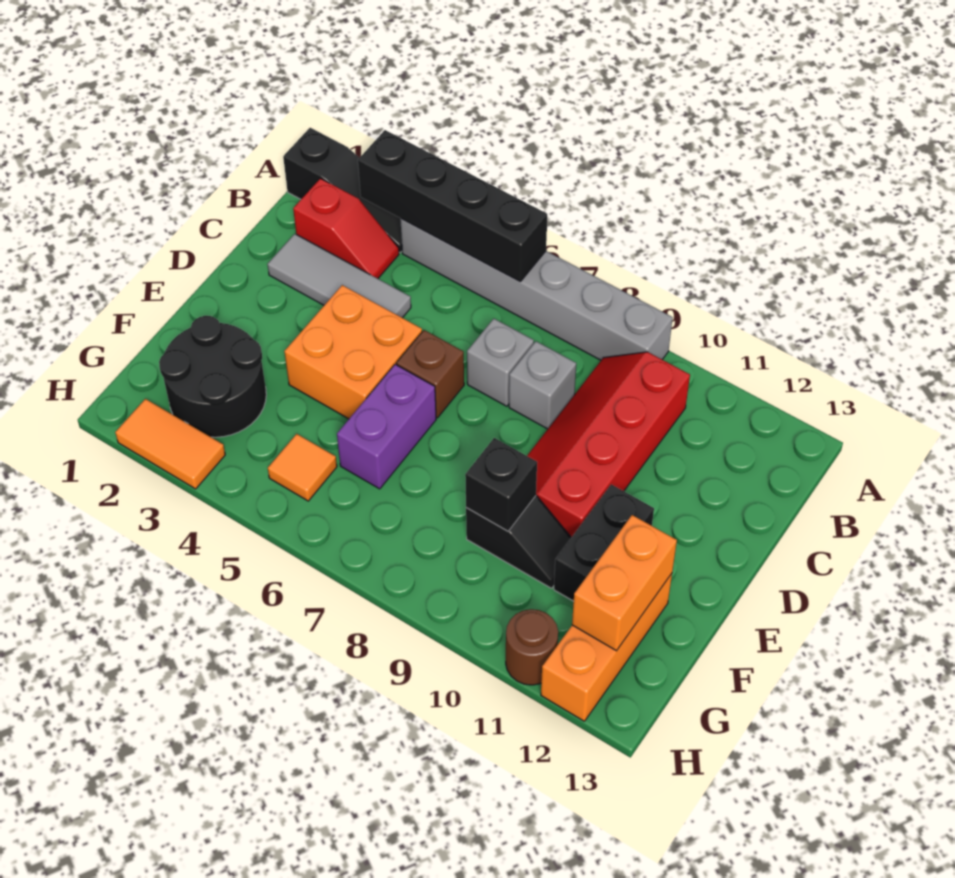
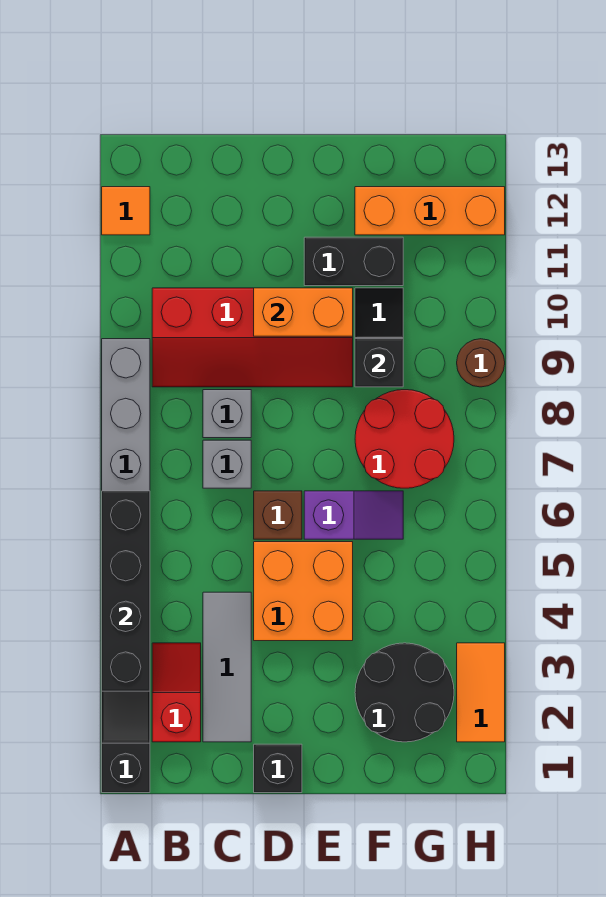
none -> black brick D1 level 1
purple brick E6:F6 level 1 -> purple slope E6:F6 level 1 top E
none -> red round brick F7:G8 level 1
orange brick F12:G12 level 2 -> orange brick D10:E10 level 2
orange tile G5 level 1 -> orange tile A12 level 1
brown round brick H11 level 1 -> brown round brick H9 level 1

